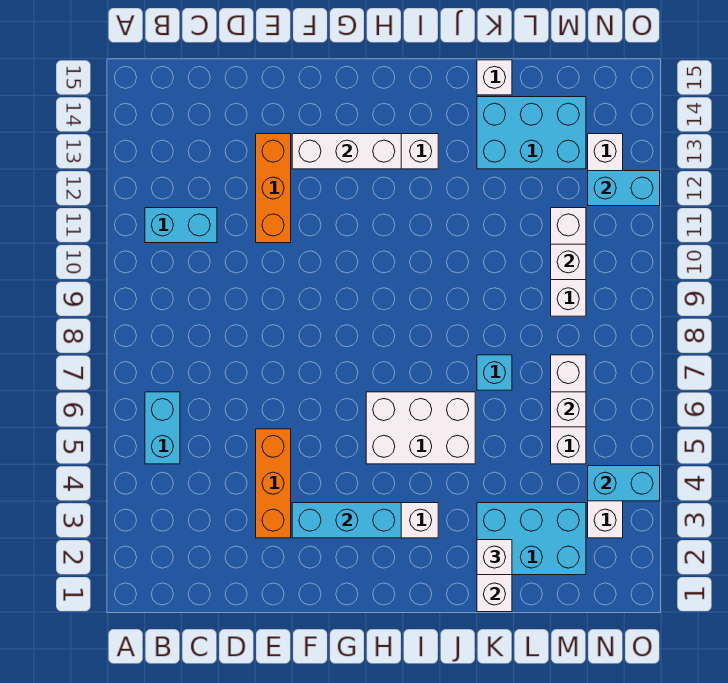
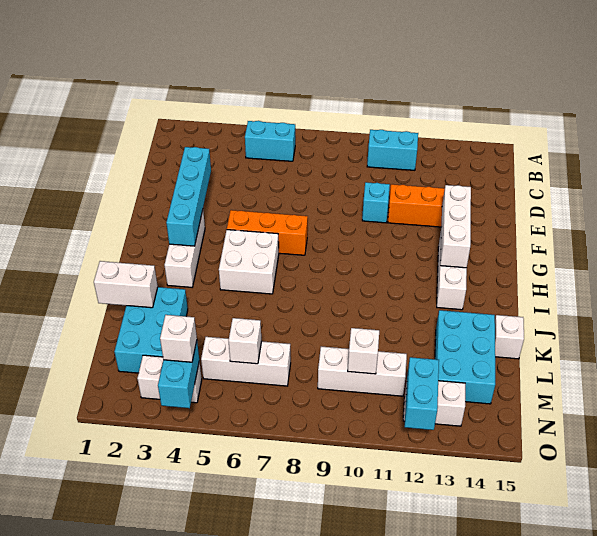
cyan brick B11:C11 level 1 -> cyan brick B10:B11 level 1
orange brick E3:E5 level 1 -> orange brick G5:G7 level 1
cyan brick F3:H3 level 2 -> cyan brick E3:H3 level 2
white brick H5:J6 level 1 -> white brick H5:I6 level 1
white brick K2 level 3 -> white brick N4 level 3
cyan brick K7 level 1 -> cyan brick E10 level 1

